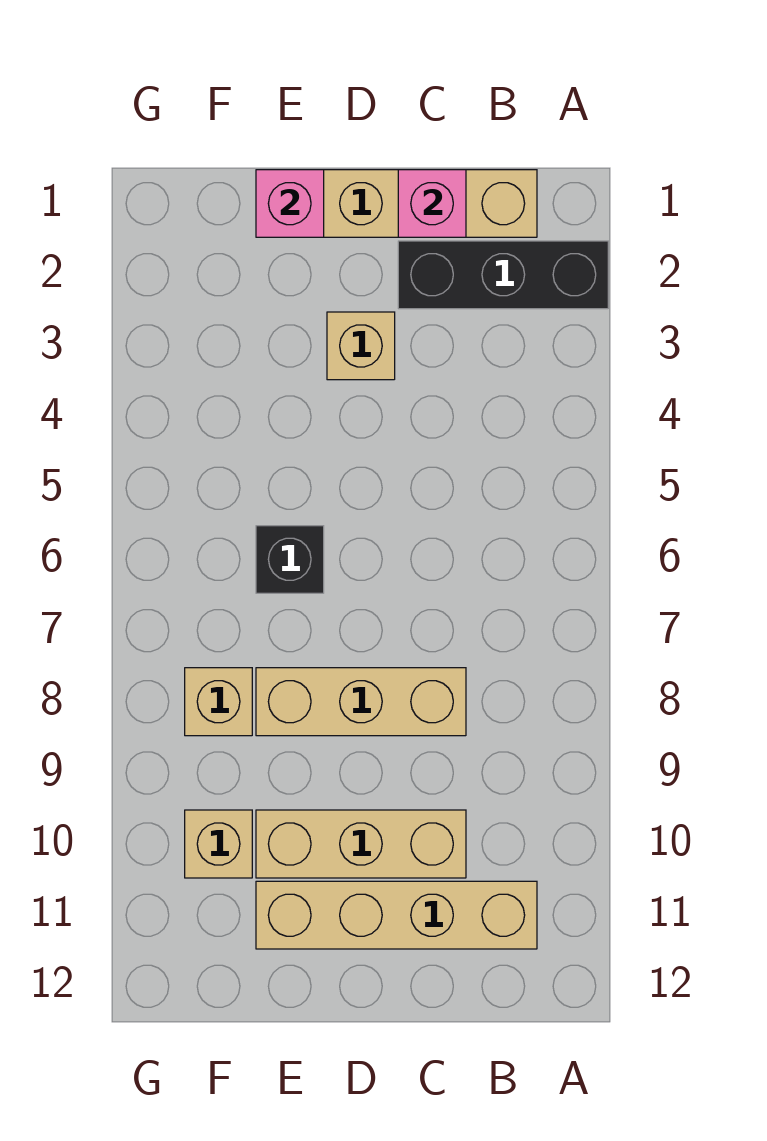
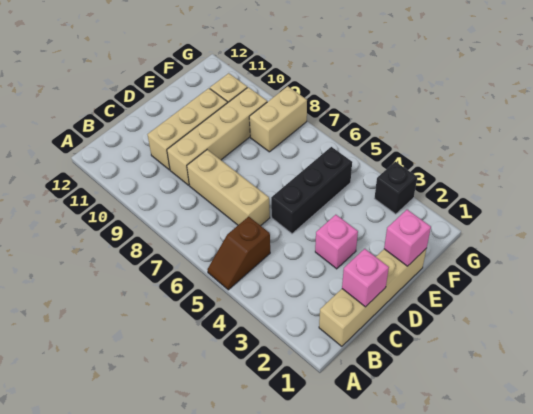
black brick A2:C2 level 1 -> black brick D5:F5 level 1
none -> brown slope A5:B5 level 1 top B
tan brick B11:E11 level 1 -> tan brick C9:F9 level 1
tan brick C8:E8 level 1 -> tan brick C6:C8 level 1
tan brick D3 level 1 -> pink brick D3 level 1
black brick E6 level 1 -> black brick G3 level 1
tan brick F8 level 1 -> tan brick F8:G8 level 1

